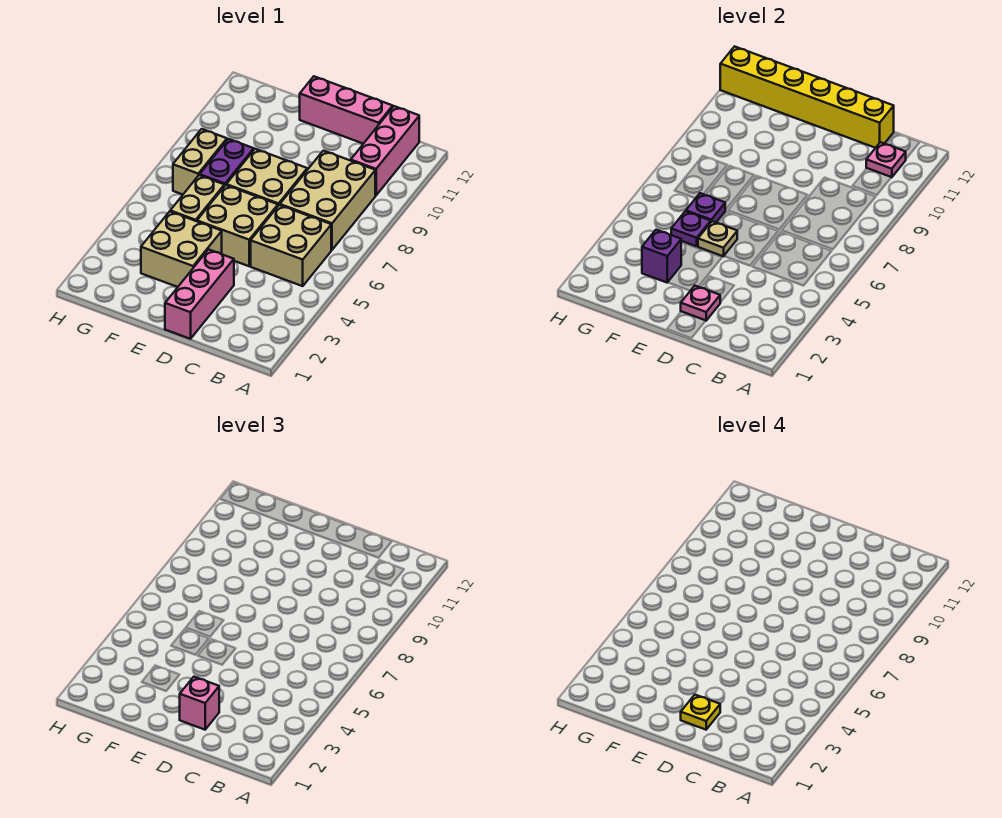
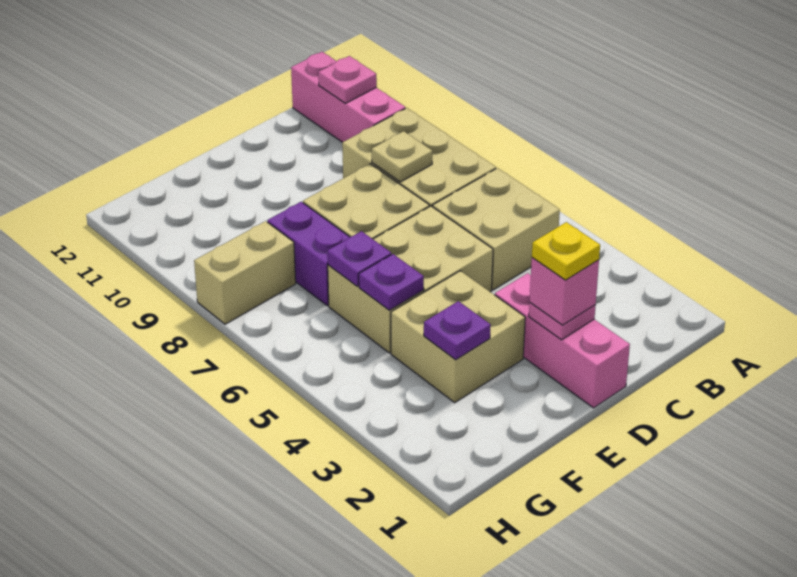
pink brick C12:E12 level 1 -> none
yellow brick C12:H12 level 2 -> none
tan plate E5 level 2 -> tan plate C8 level 2
purple brick F3 level 2 -> purple plate F3 level 2
tan brick G7:G8 level 1 -> tan brick G8:H8 level 1

